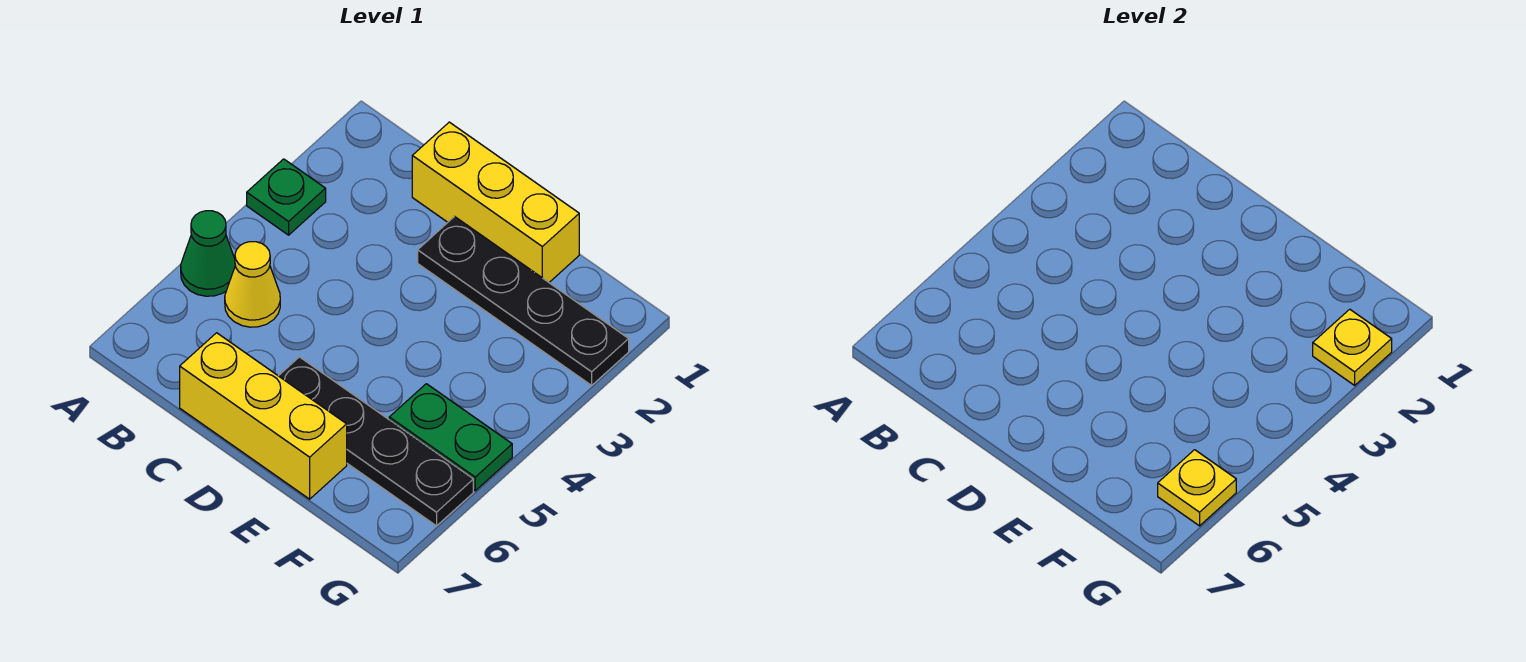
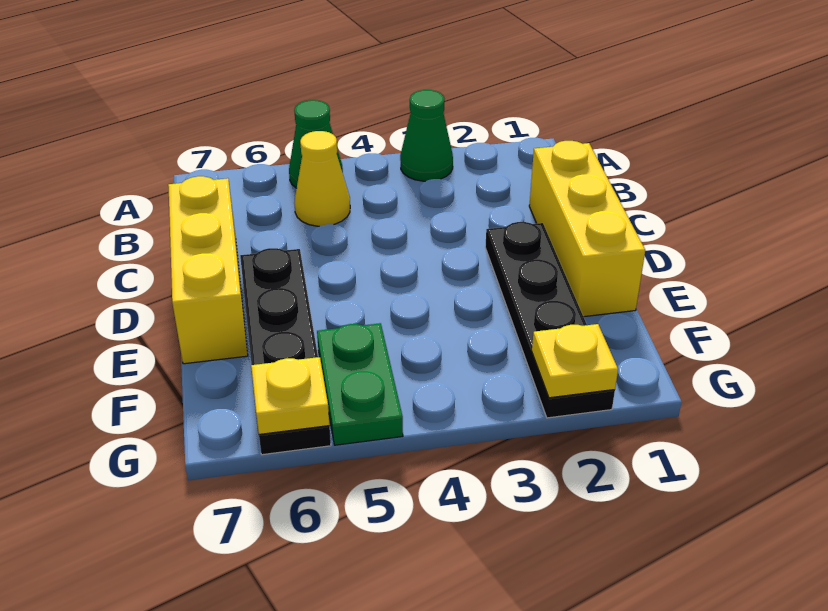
green plate A3 level 1 -> green cone A3 level 1

